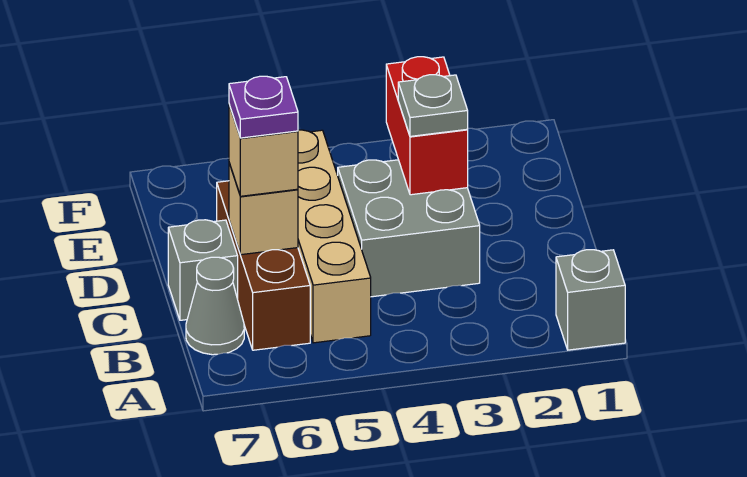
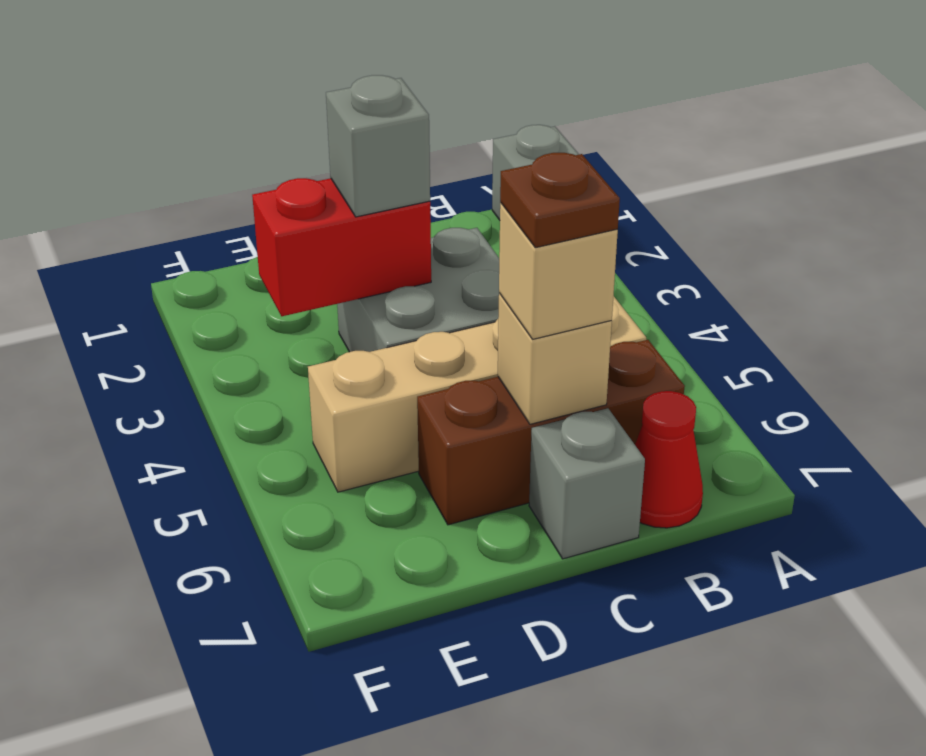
grey cone B7 level 1 -> red cone B7 level 1
purple plate C6 level 4 -> brown plate C6 level 4
grey plate D3 level 3 -> grey brick D3 level 3

